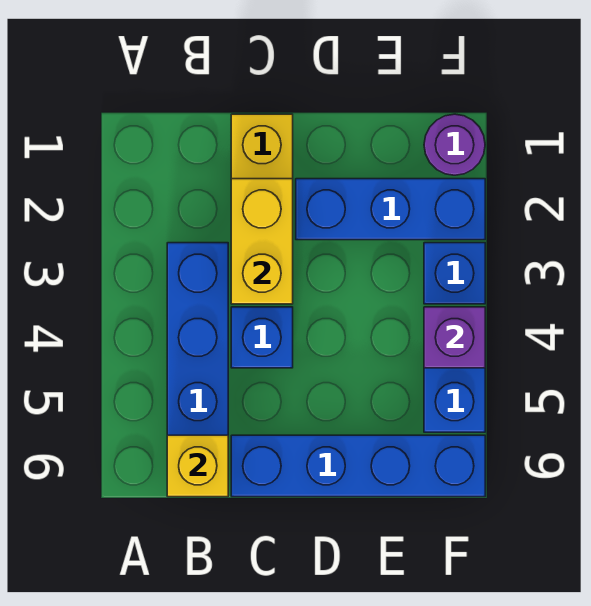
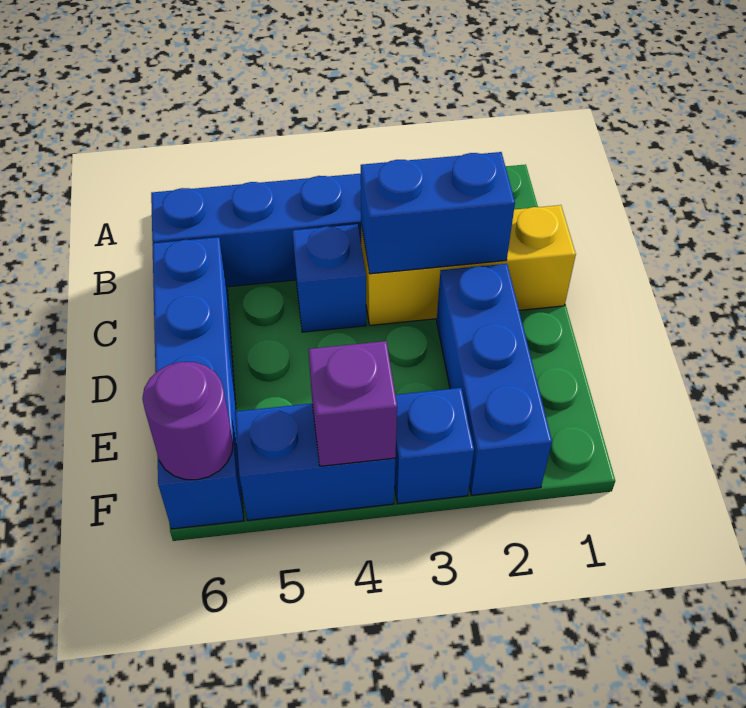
yellow brick B6 level 2 -> none
yellow brick C2:C3 level 2 -> blue brick C2:C3 level 2
purple round brick F1 level 1 -> purple round brick F6 level 2

